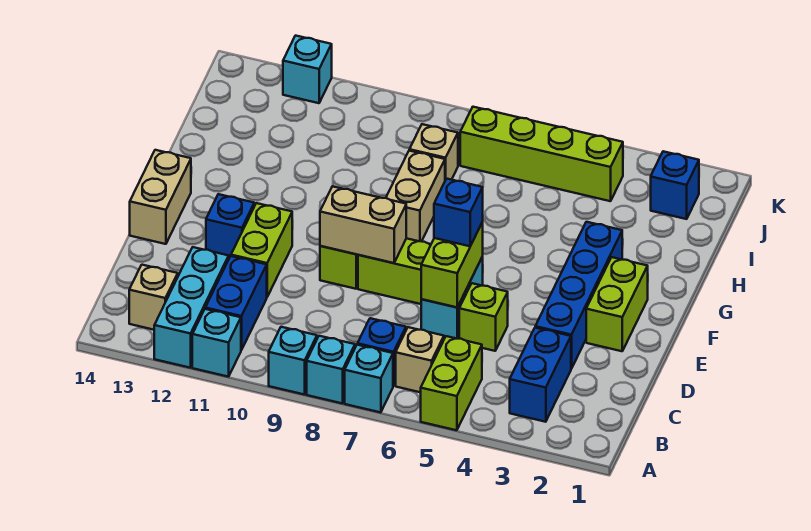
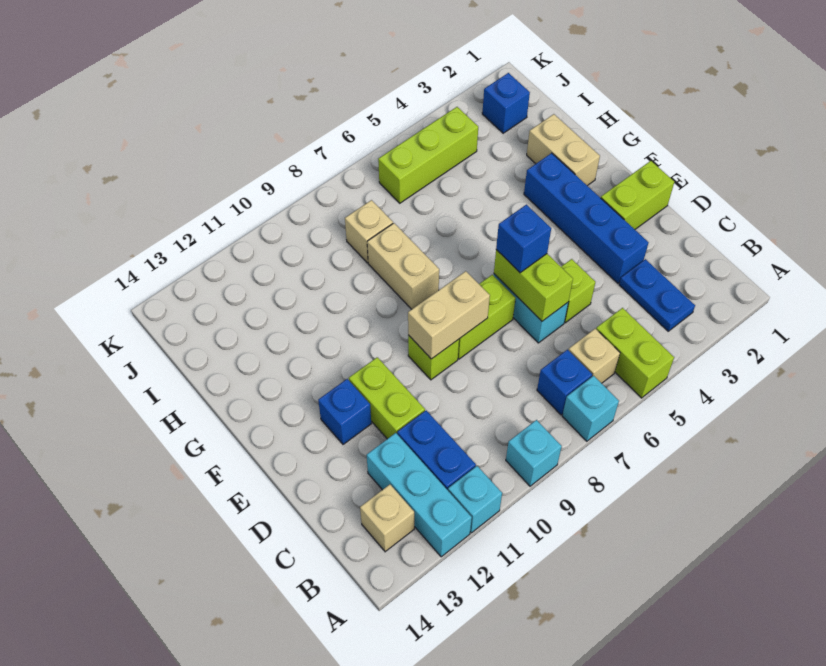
cyan brick A8 level 1 -> none
blue brick B3:C3 level 1 -> blue plate B3:C3 level 1
lime brick E2:F2 level 1 -> lime brick E1:E2 level 1
tan brick E14:F14 level 1 -> tan brick G2:H2 level 1
lime brick J4:J7 level 1 -> lime brick J4:J6 level 1
cyan brick K12 level 1 -> none

